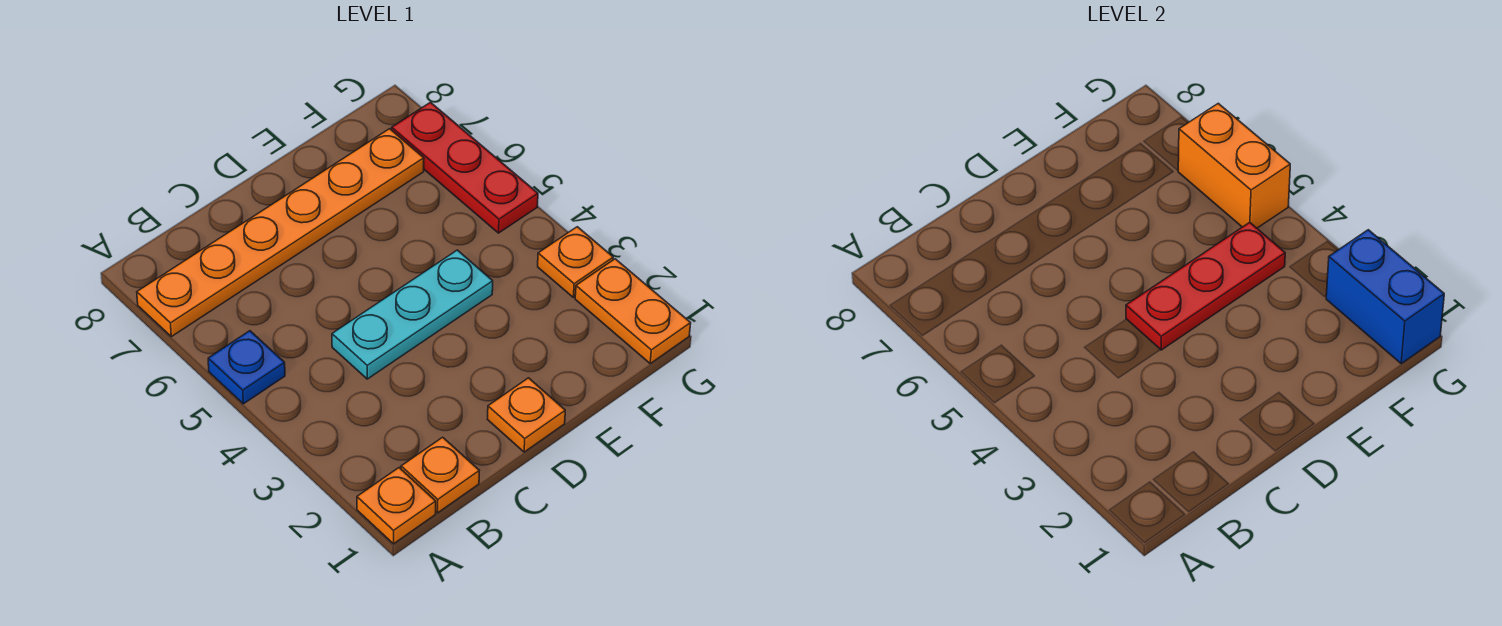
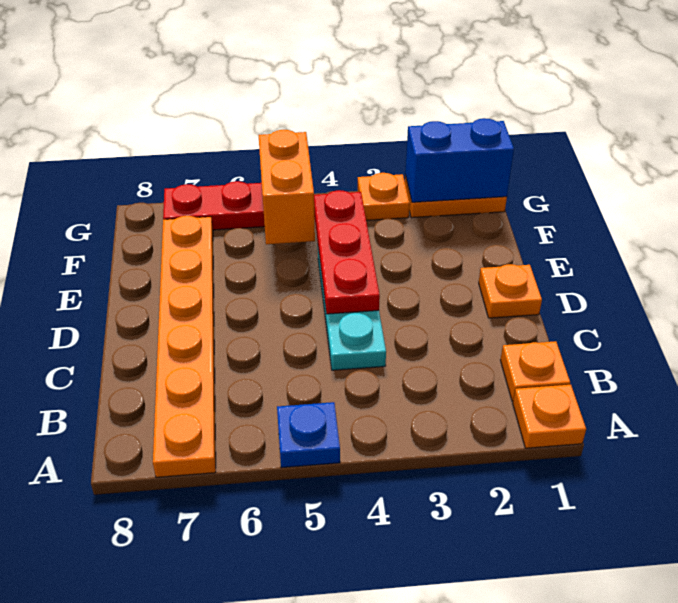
orange brick G5:G6 level 2 -> orange brick F5:G5 level 2

